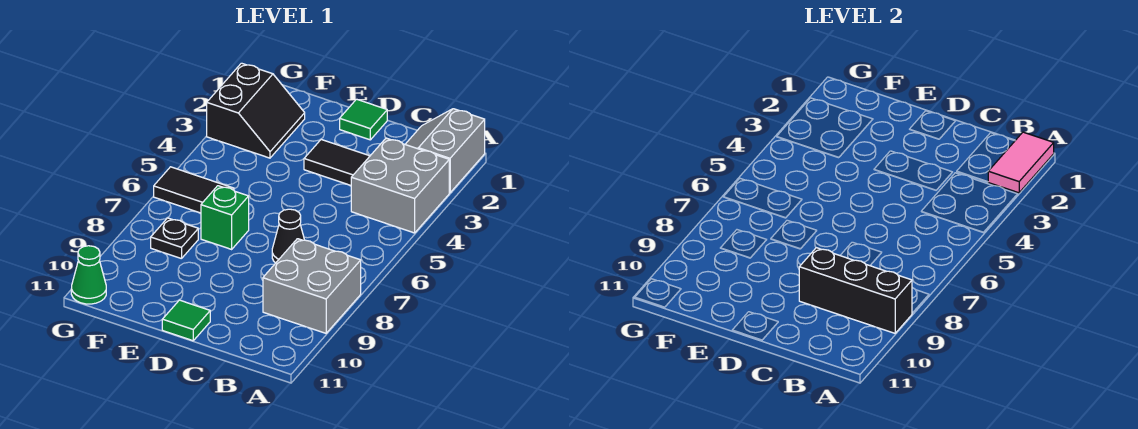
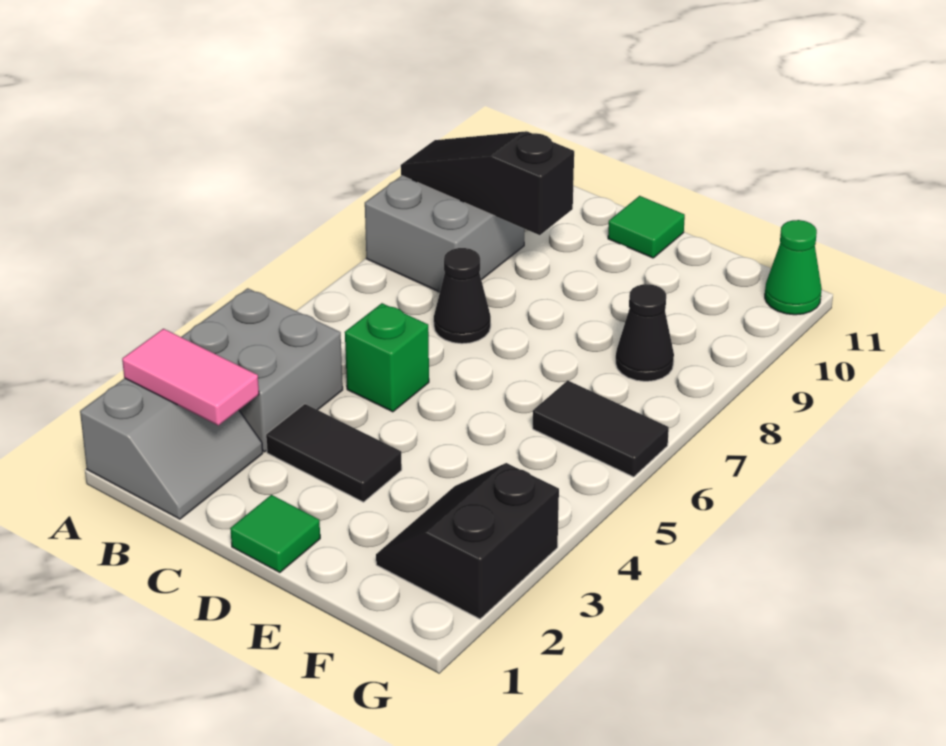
pink tile A1:A2 level 2 -> pink tile A2:B2 level 2
black brick A9:C9 level 2 -> black slope A9:C9 level 2 top C
green brick E7 level 1 -> green brick C5 level 1
black plate F8 level 1 -> black cone F8 level 1

